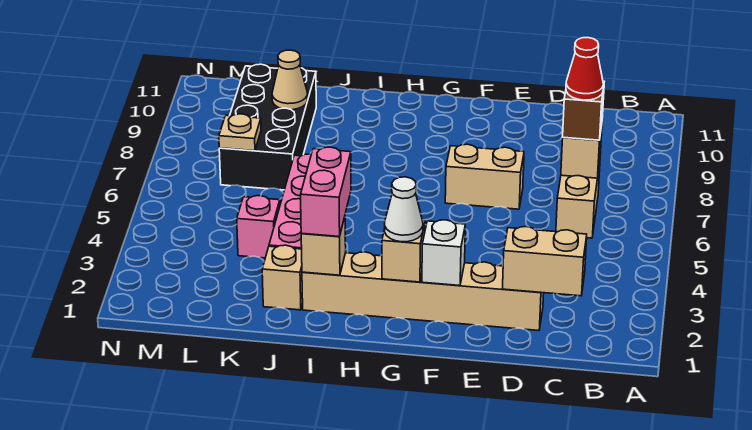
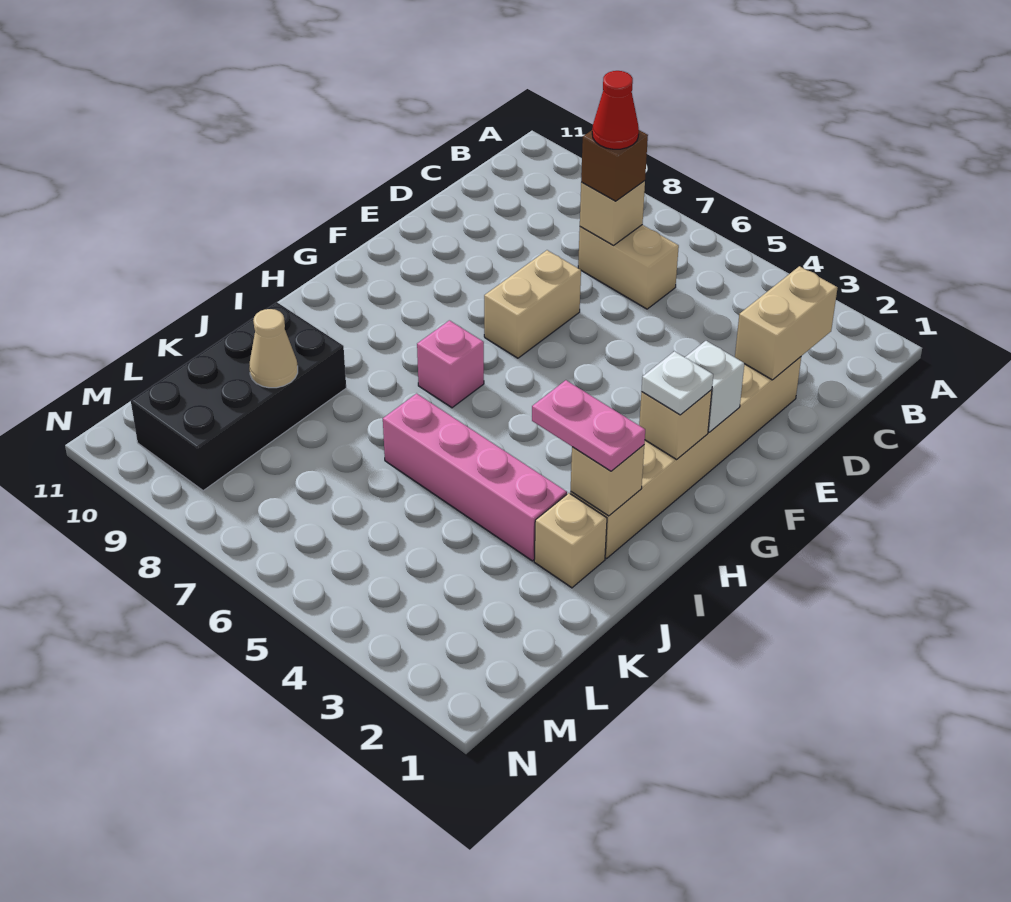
white cone G2 level 3 -> white plate G2 level 3
pink brick I2:I3 level 3 -> pink plate I2:I3 level 3
pink brick K4 level 1 -> pink brick H7 level 1
black brick K7:L10 level 1 -> black brick J9:M10 level 1
tan plate L7 level 2 -> none

